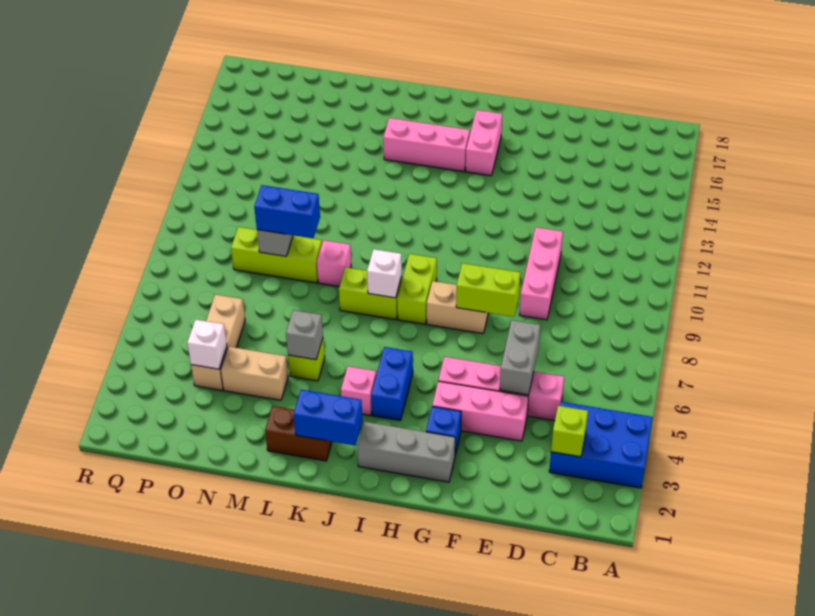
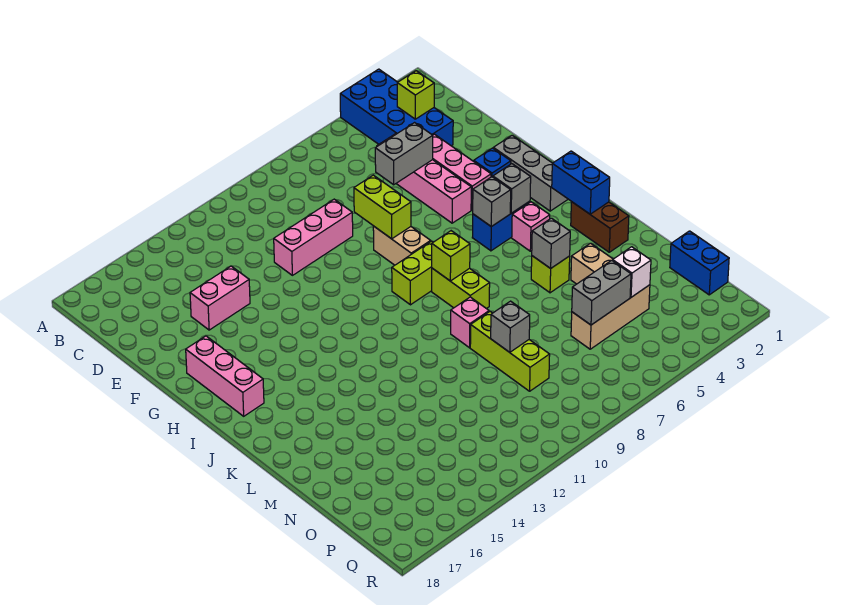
blue brick A3:C4 level 1 -> blue brick A3:D4 level 1
pink brick H15:H16 level 1 -> pink brick E14:E15 level 1
none -> grey brick I4 level 2
none -> grey brick I5 level 2
pink brick I15:K15 level 1 -> pink brick G17:I17 level 1
white brick J8 level 2 -> lime brick J8 level 2
blue brick M9:N9 level 3 -> blue brick O1:P1 level 1
none -> grey brick O5:O6 level 2

